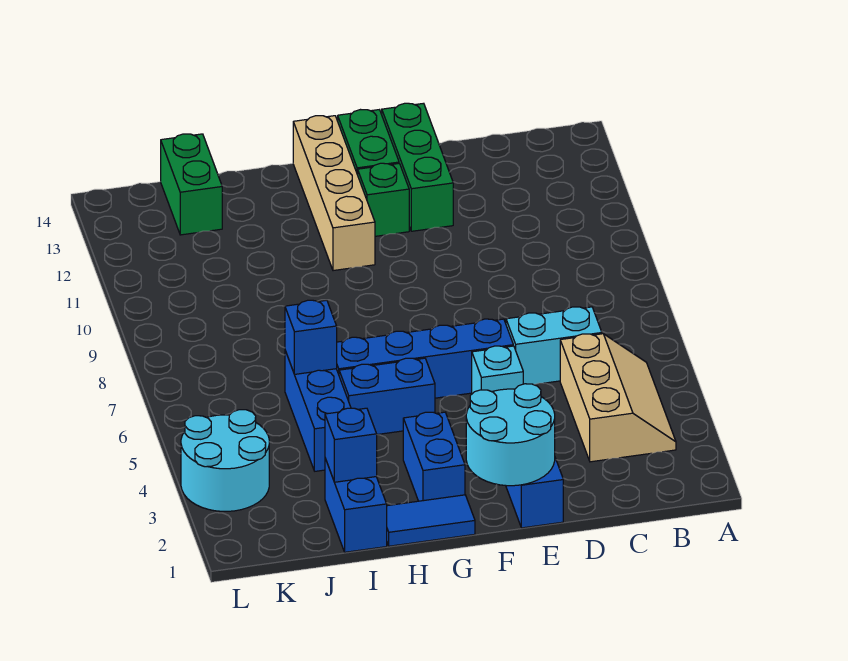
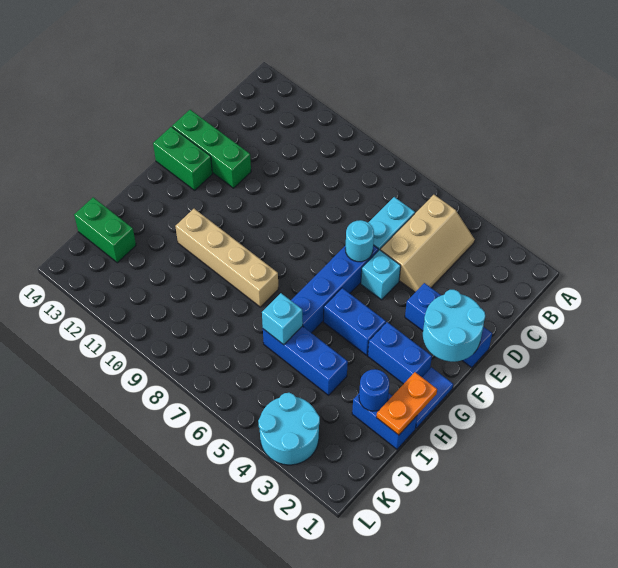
tan slope B3:C5 level 1 top C -> tan slope B4:D5 level 1 top 5
none -> cyan round brick E6 level 2
green brick F12 level 1 -> none
blue brick G5:H5 level 1 -> blue brick G4:G5 level 1
tan brick G11:G14 level 1 -> tan brick H8:H11 level 1
none -> orange plate H1:I1 level 2
blue brick I2 level 2 -> blue round brick I2 level 2
blue brick I6 level 2 -> cyan brick I6 level 2

